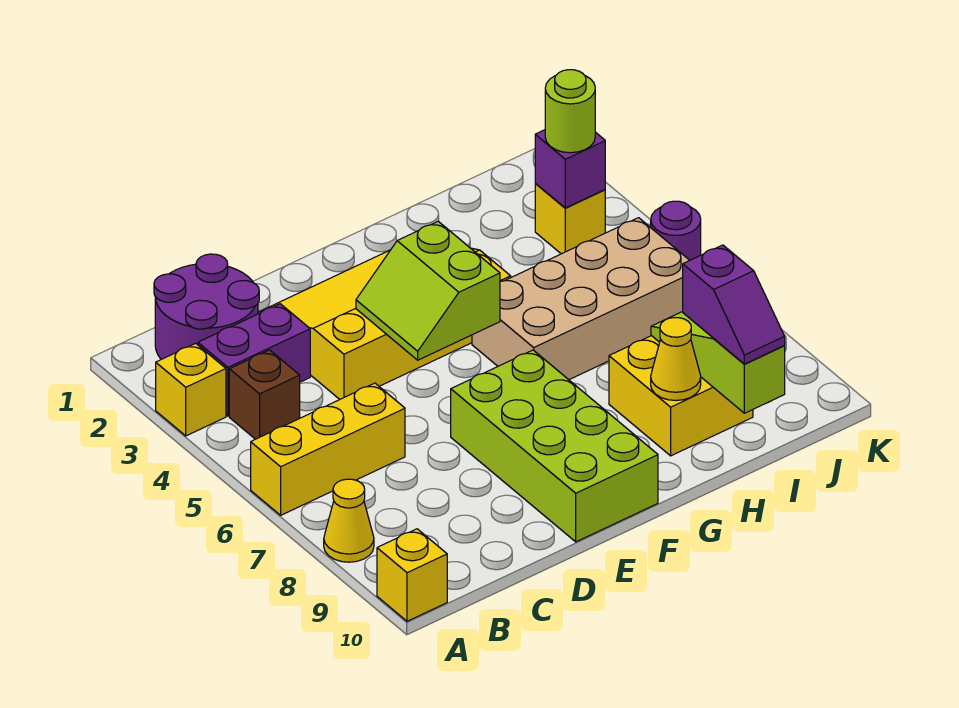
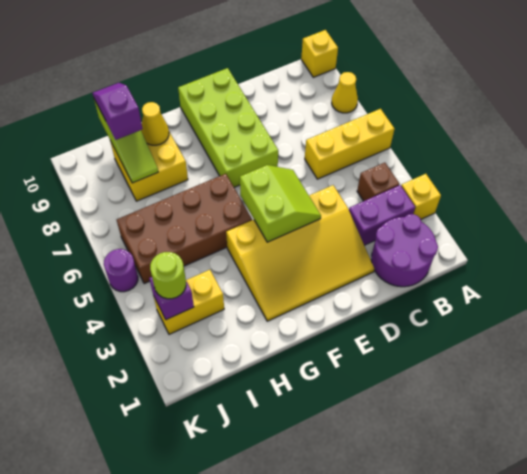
tan brick G5:J6 level 1 -> brown brick G5:J6 level 1
yellow brick J3 level 1 -> yellow brick I3:J3 level 1

